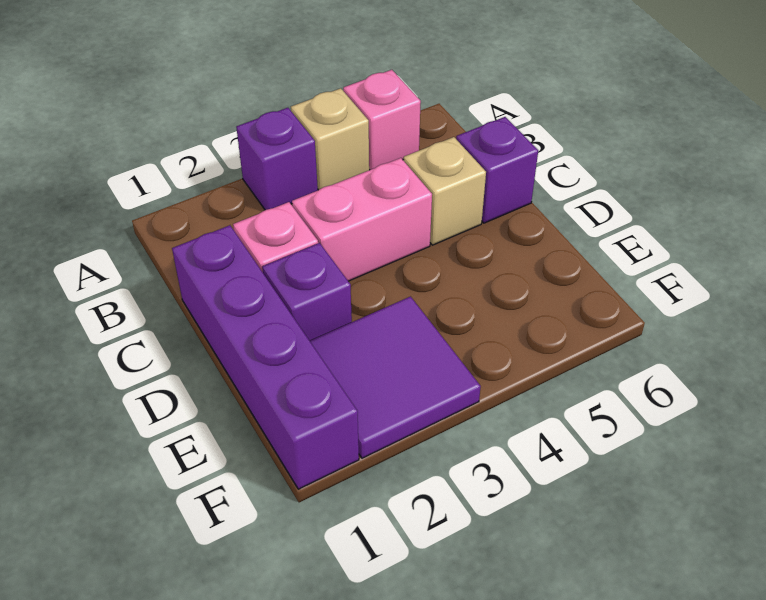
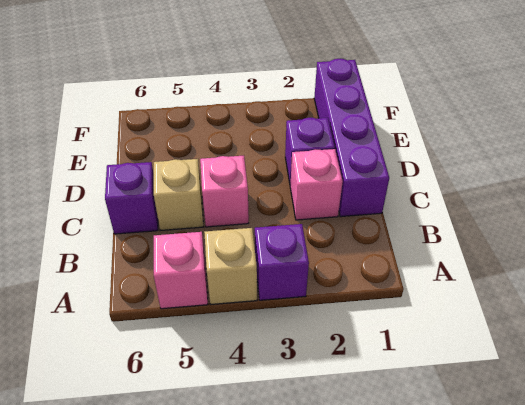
pink brick C3:C4 level 1 -> pink brick C4 level 1
purple tile E2:F3 level 1 -> none

